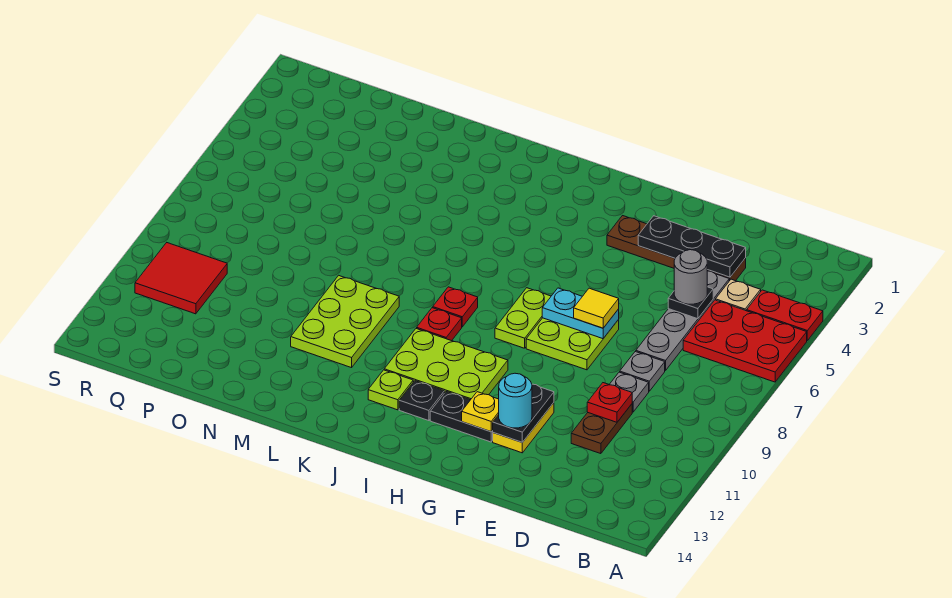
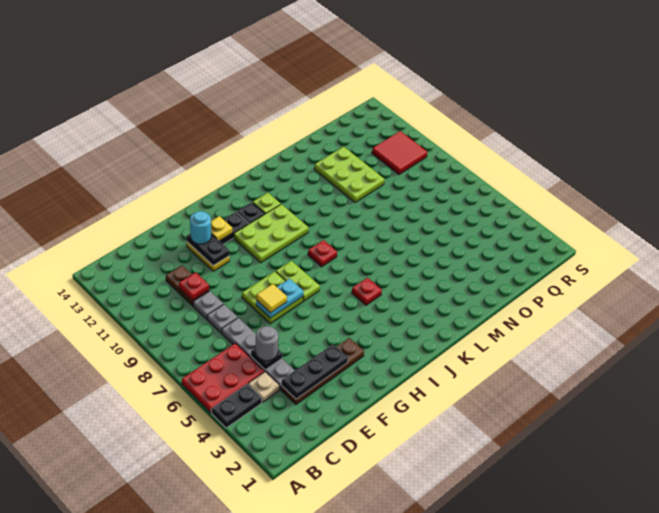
red plate A4:B4 level 1 -> black plate A4:B4 level 1
red plate J9 level 1 -> red plate J5 level 1
lime plate L9:M11 level 1 -> lime plate N10:O12 level 1

